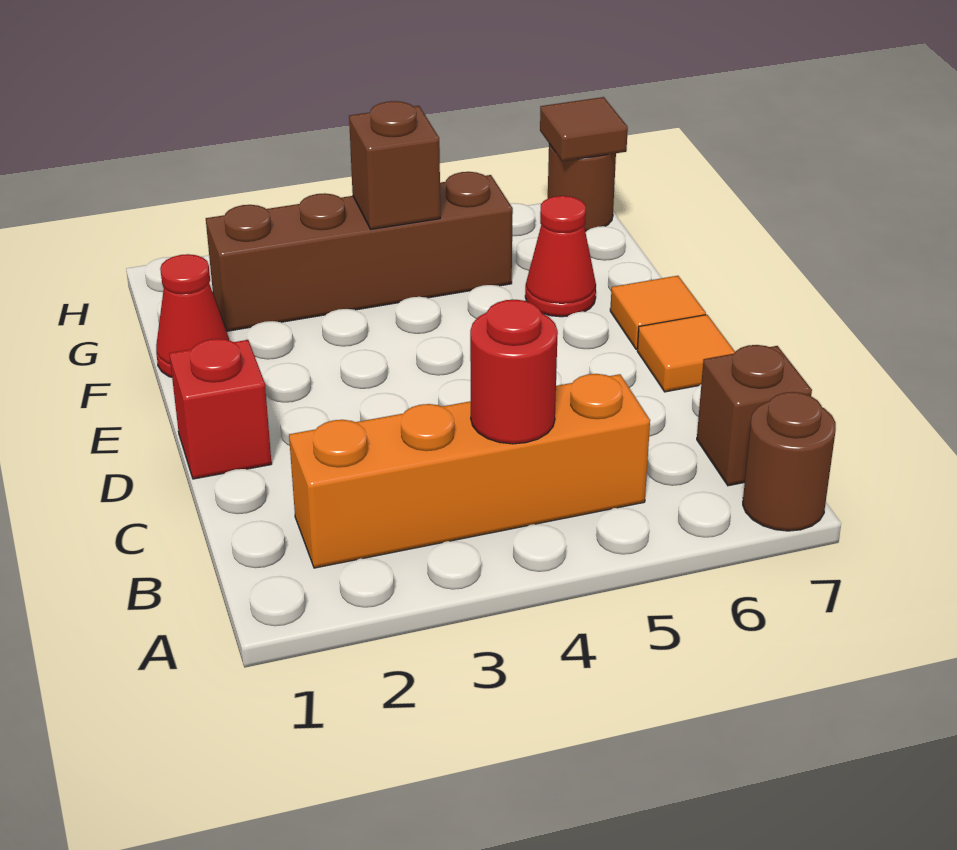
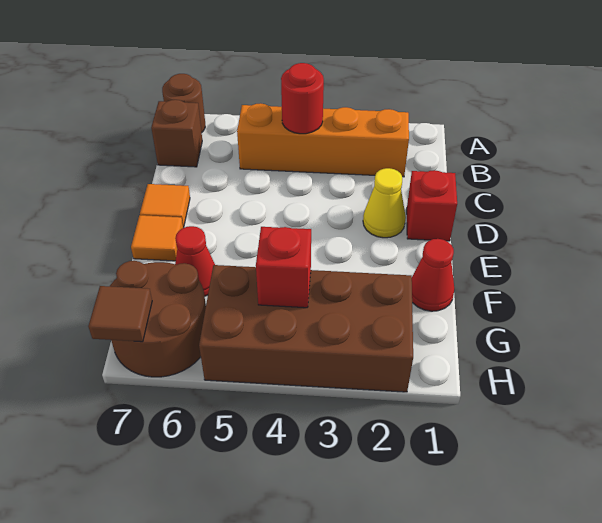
none -> yellow cone D2 level 1
brown brick G2:G5 level 1 -> brown brick G2:H5 level 1
brown brick G4 level 2 -> red brick G4 level 2
brown round brick H7 level 1 -> brown round brick G6:H7 level 1

